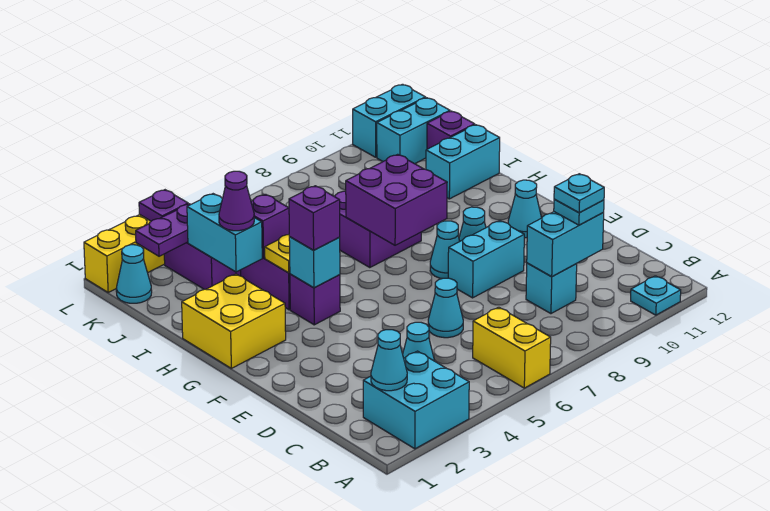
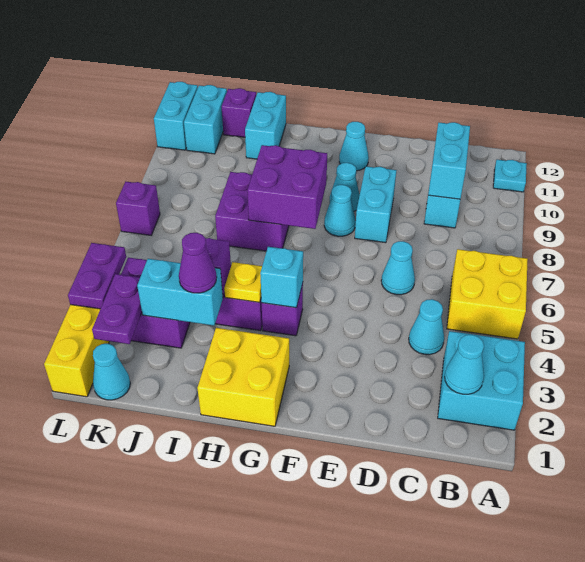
yellow brick A6:B6 level 1 -> yellow brick A5:B6 level 1
cyan plate C10 level 3 -> none
cyan plate C10 level 4 -> none
purple brick G4 level 3 -> purple brick L7 level 1
purple plate L3 level 2 -> purple plate L3:L4 level 2

